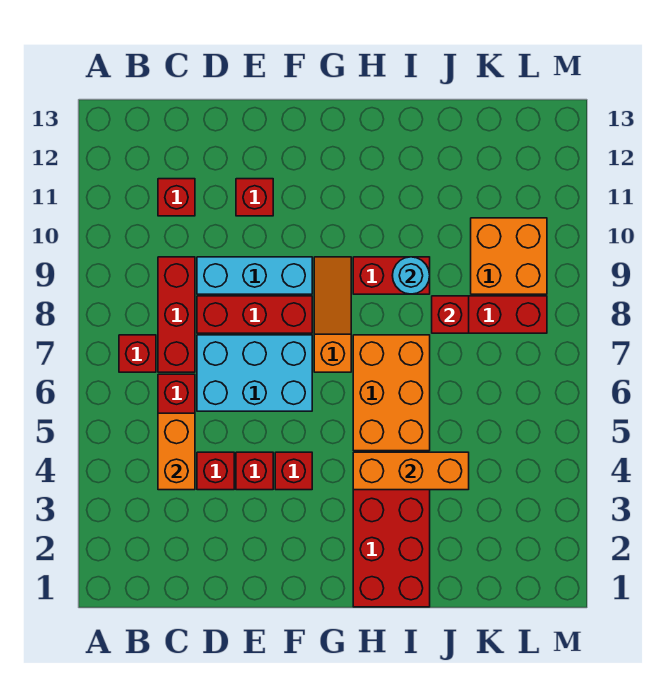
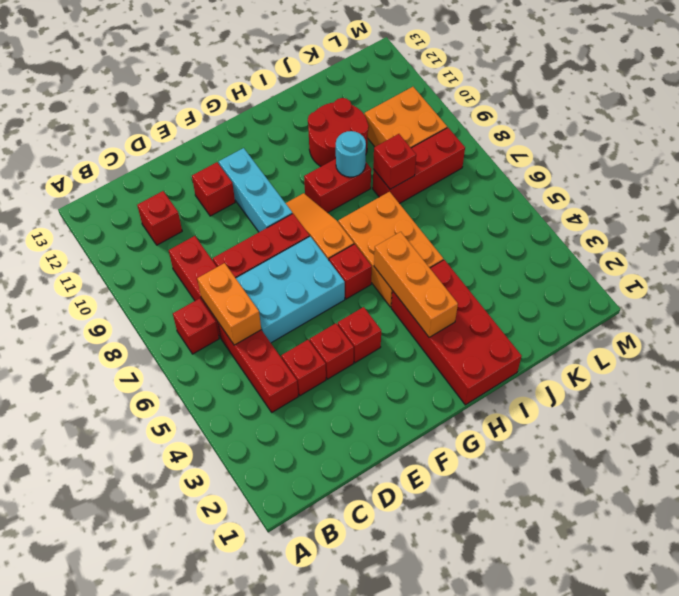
orange brick C4:C5 level 2 -> orange brick C6:C7 level 2
cyan brick D9:F9 level 1 -> cyan brick F9:F11 level 1
none -> red brick G6 level 1
orange brick H4:J4 level 2 -> orange brick H3:H5 level 2
none -> red round brick I10:J11 level 1

